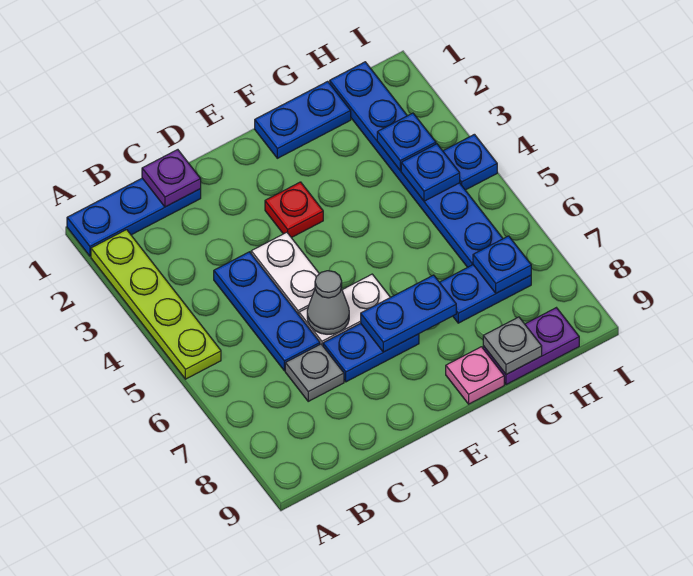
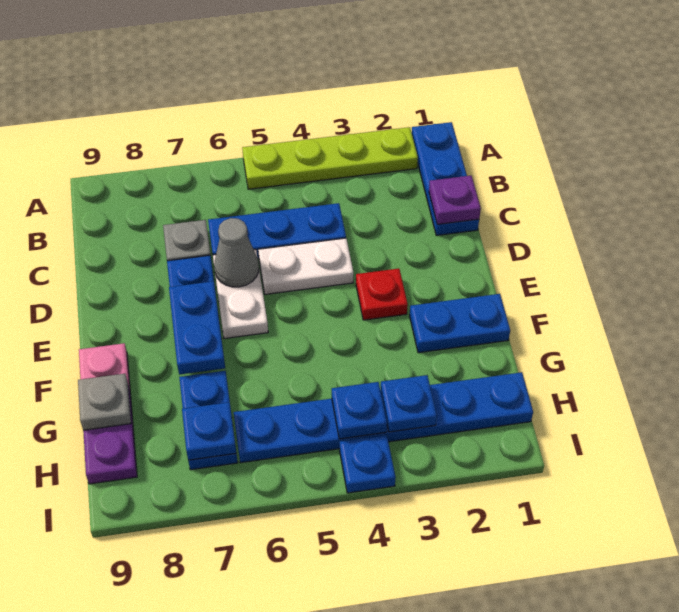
blue plate F1:G1 level 1 -> blue plate F1:F2 level 1

